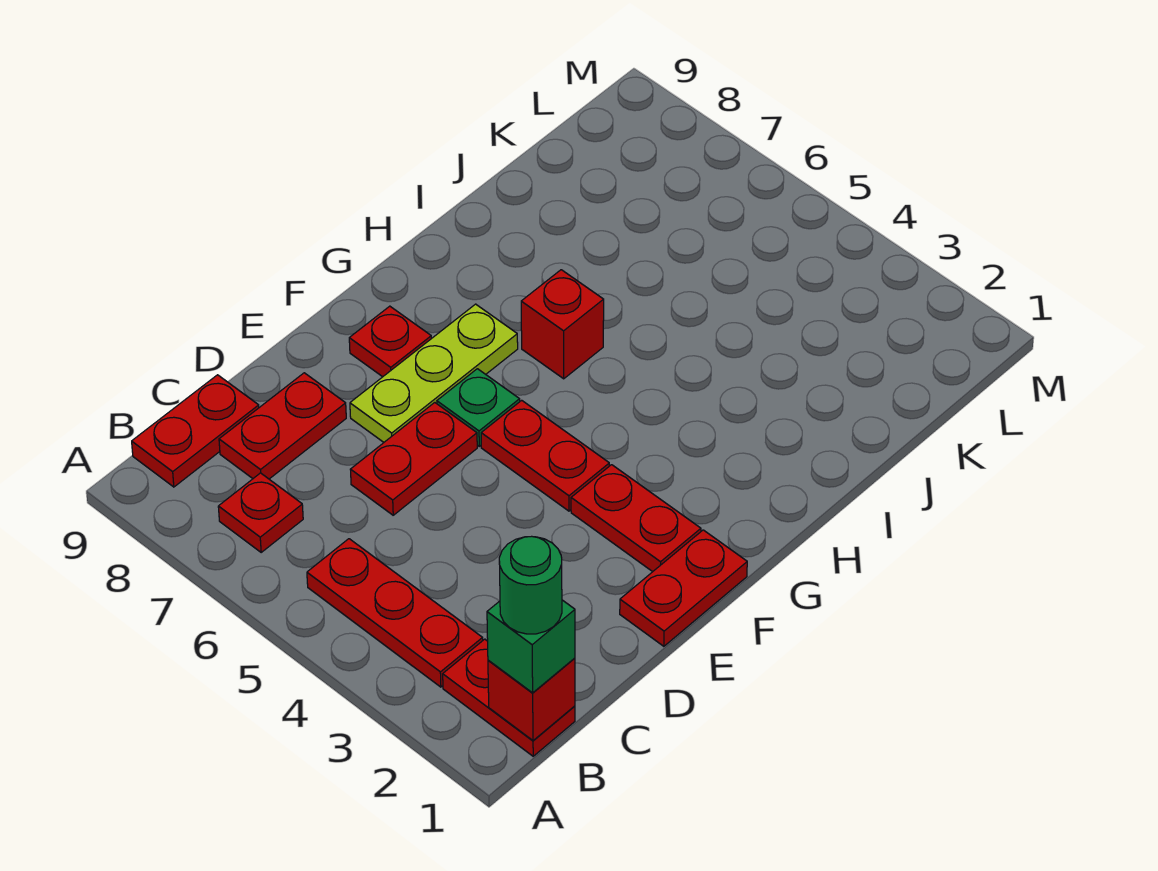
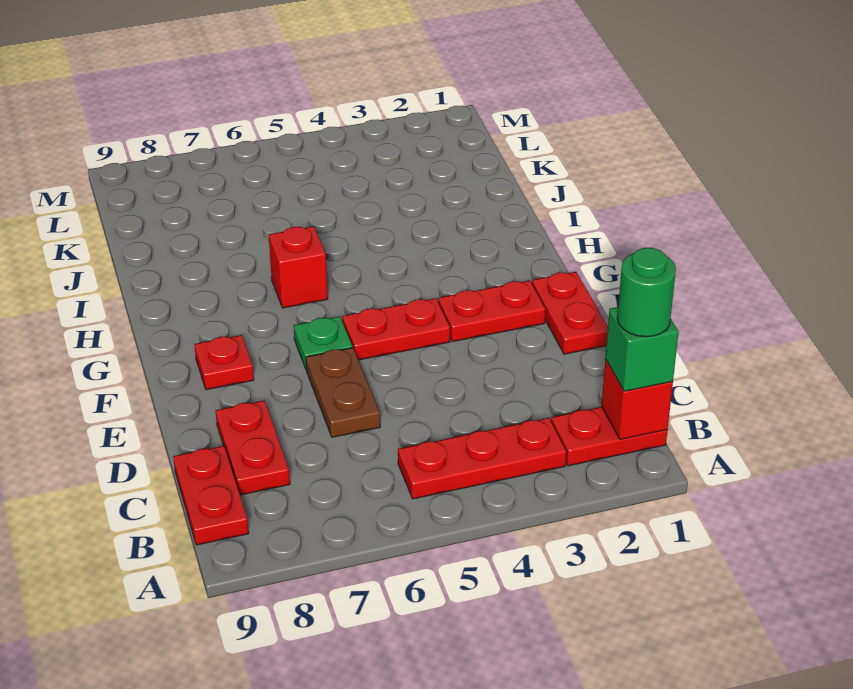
red plate B7 level 1 -> none
red plate D6:E6 level 1 -> brown plate D6:E6 level 1
lime plate E7:G7 level 1 -> none

